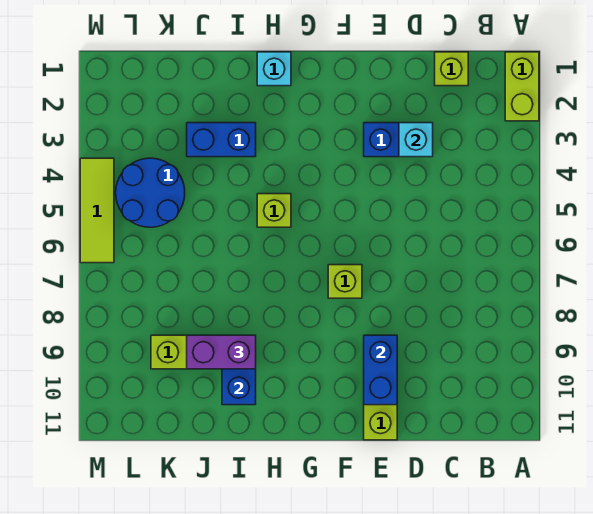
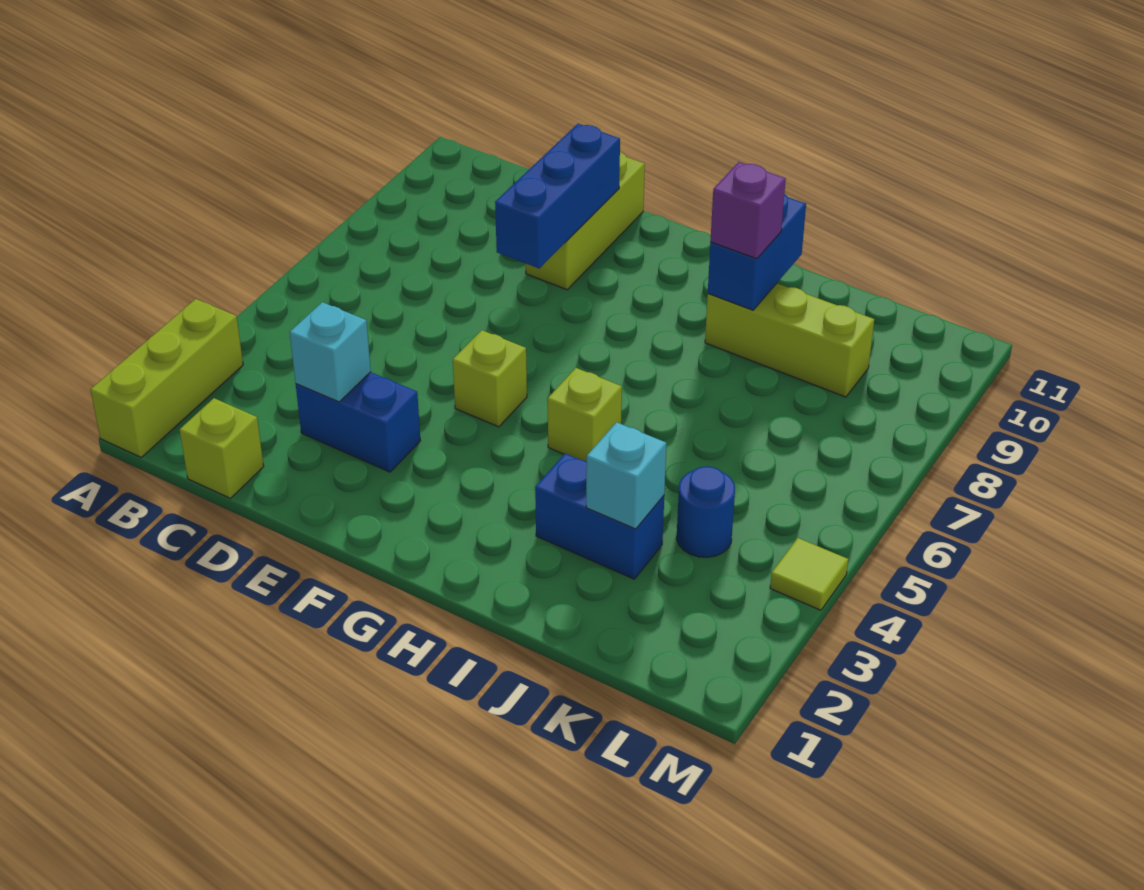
lime brick A1:A2 level 1 -> lime brick A1:A3 level 1
blue brick E9:E10 level 2 -> blue brick E8:E10 level 2
lime brick F7 level 1 -> lime brick F5 level 1
cyan brick H1 level 1 -> cyan brick J3 level 2
purple brick I9:J9 level 3 -> purple brick I9 level 3
blue round brick K4:L5 level 1 -> blue round brick K4 level 1
lime tile M4:M6 level 1 -> lime tile M4 level 1

